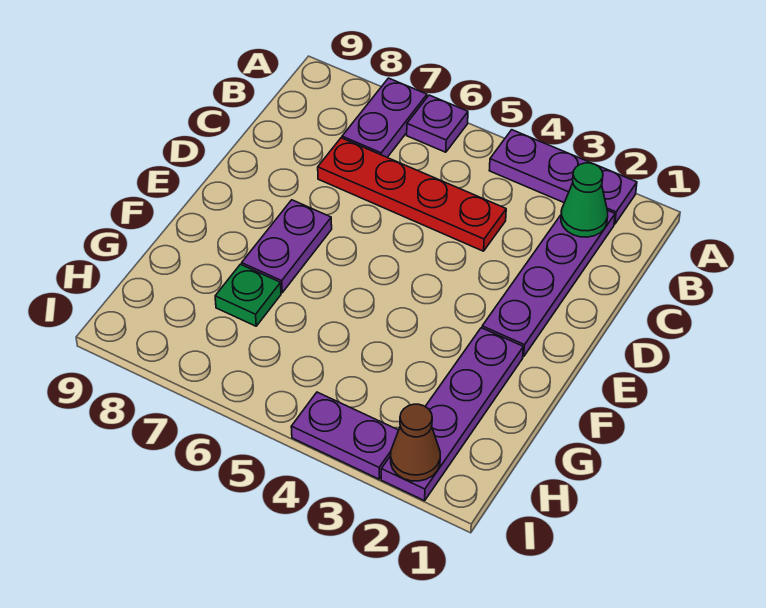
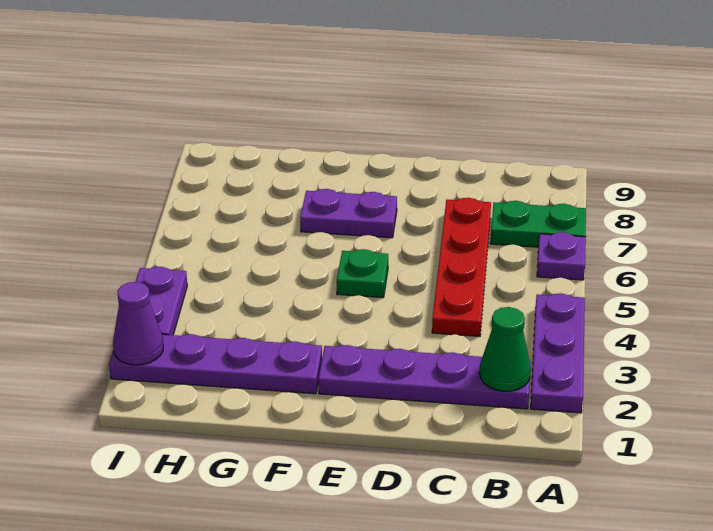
purple plate A7:B7 level 1 -> green plate A7:B7 level 1
green plate G7 level 1 -> green plate E5 level 1
brown cone I2 level 2 -> purple cone I2 level 2

